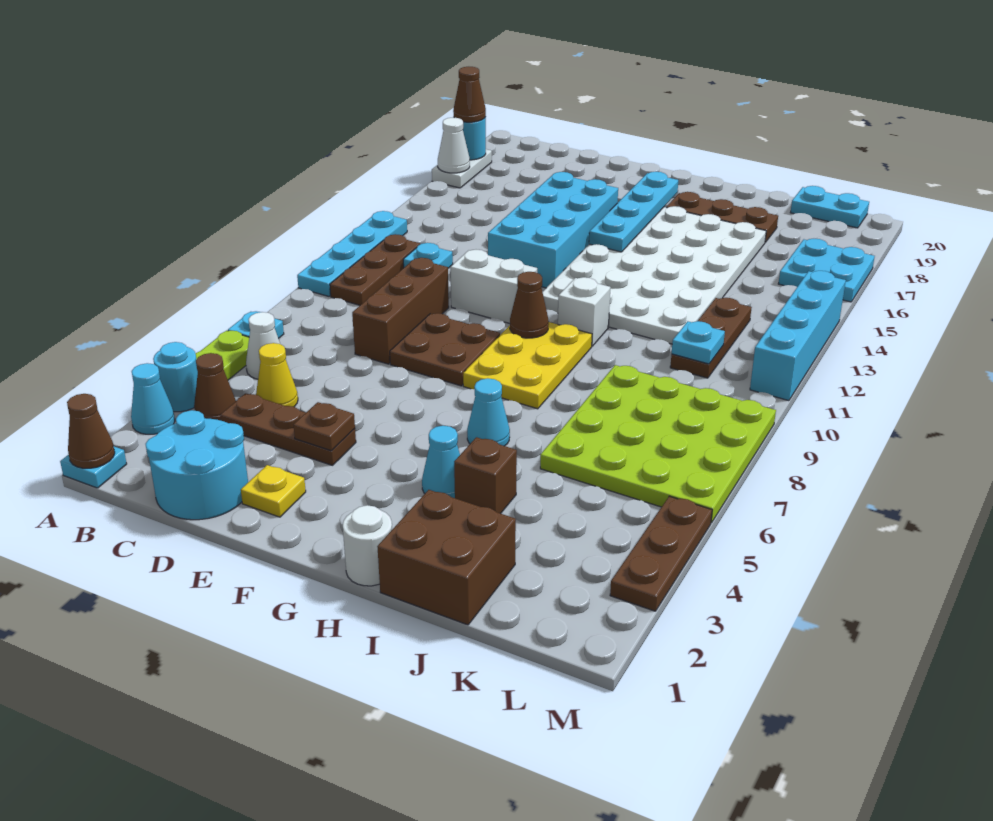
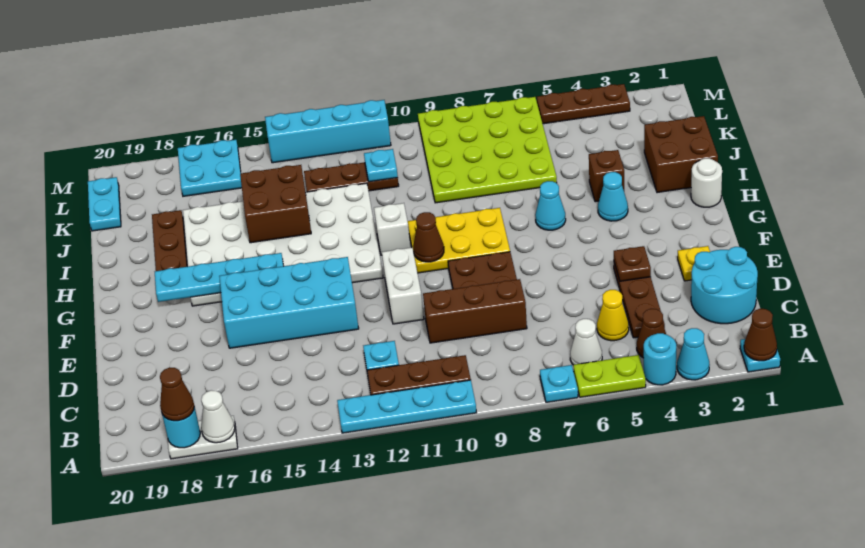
none -> brown brick I14:J15 level 2

